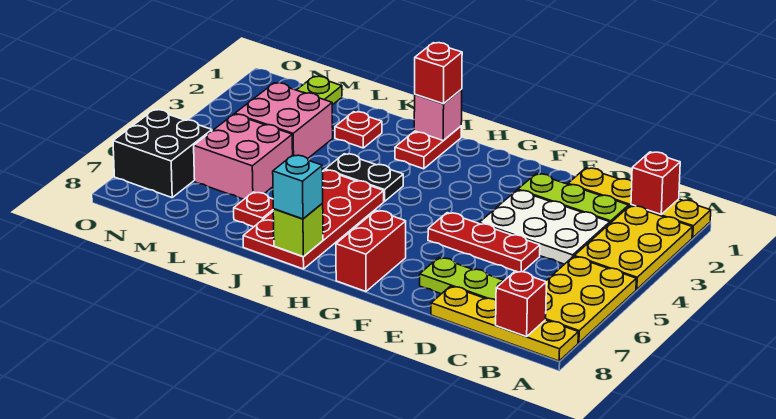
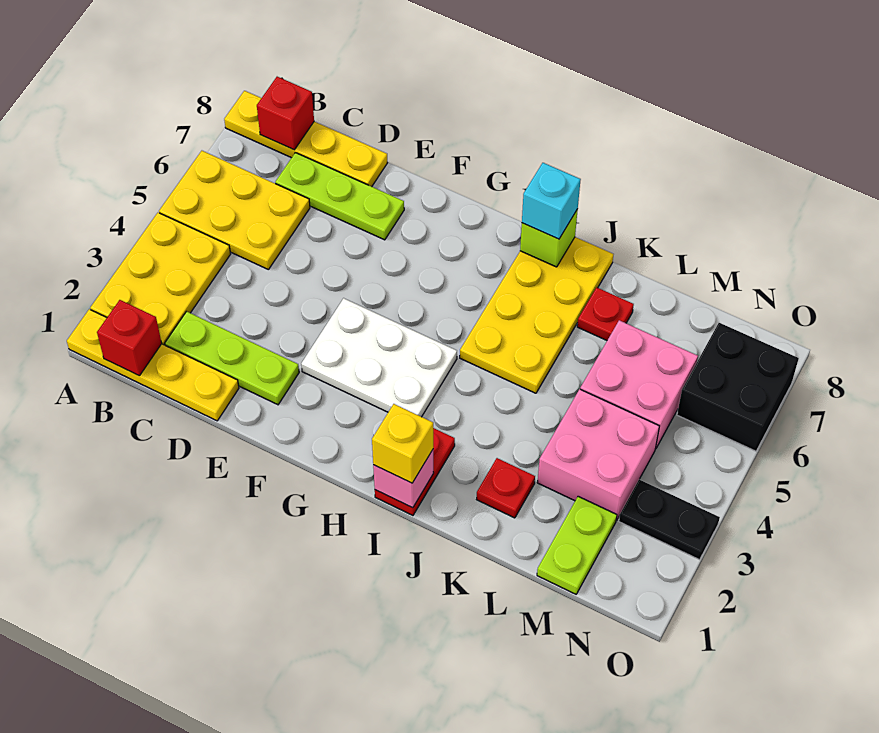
yellow plate A5:B7 level 1 -> yellow plate A5:C6 level 1
white plate C3:E4 level 1 -> white plate F3:H4 level 1
red plate D5:F5 level 1 -> none
red brick G7:G8 level 1 -> none
red brick I1 level 3 -> yellow brick I1 level 3
black plate I4:J4 level 1 -> black plate N3:O3 level 1
red plate I5:J8 level 1 -> yellow plate I5:J8 level 1

